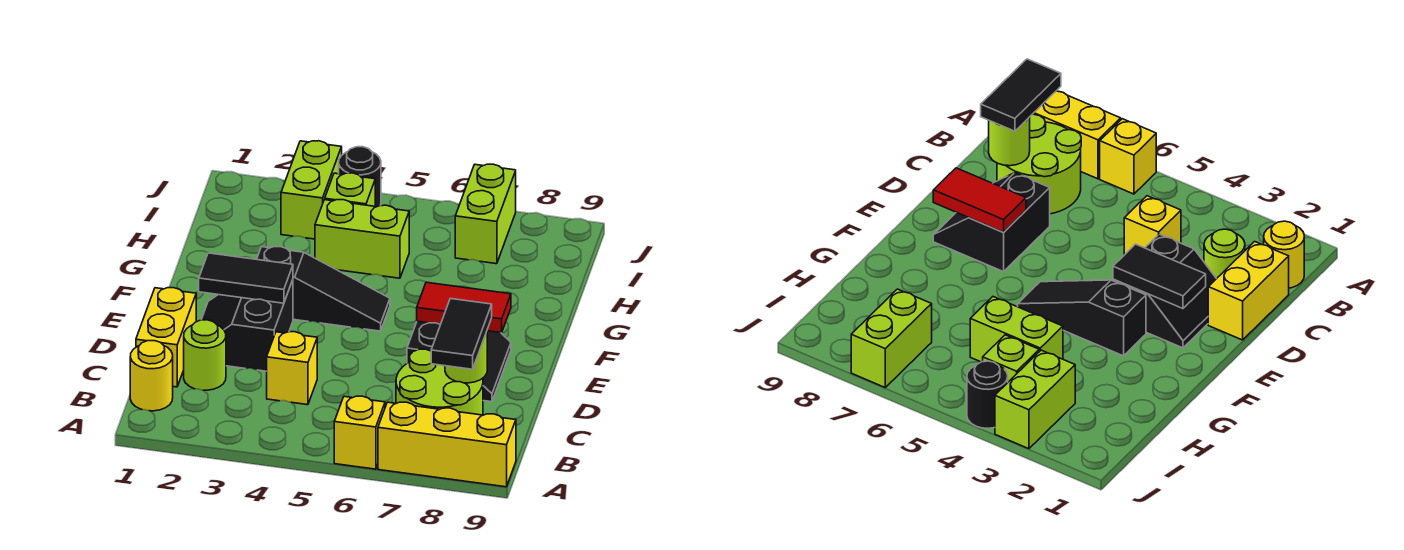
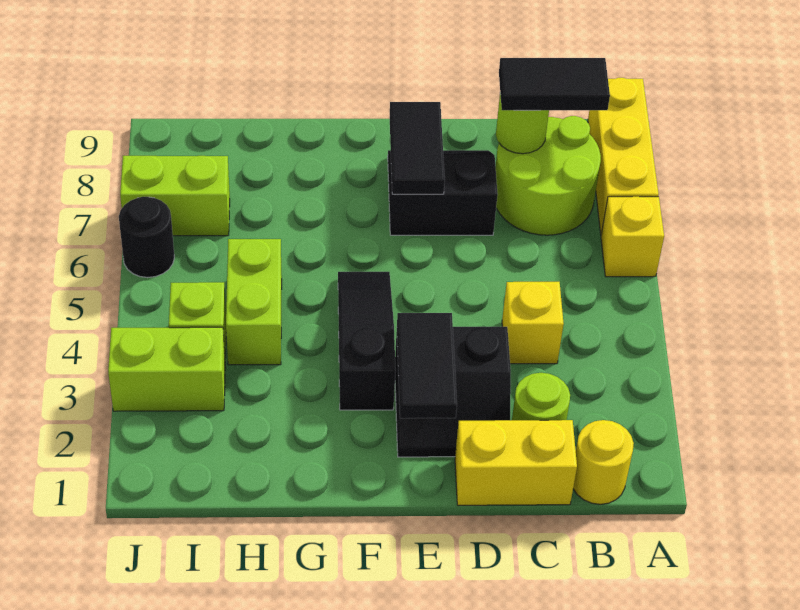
red tile E7:E8 level 2 -> black tile E7:E8 level 2
black round brick J4 level 1 -> black round brick J6 level 1

